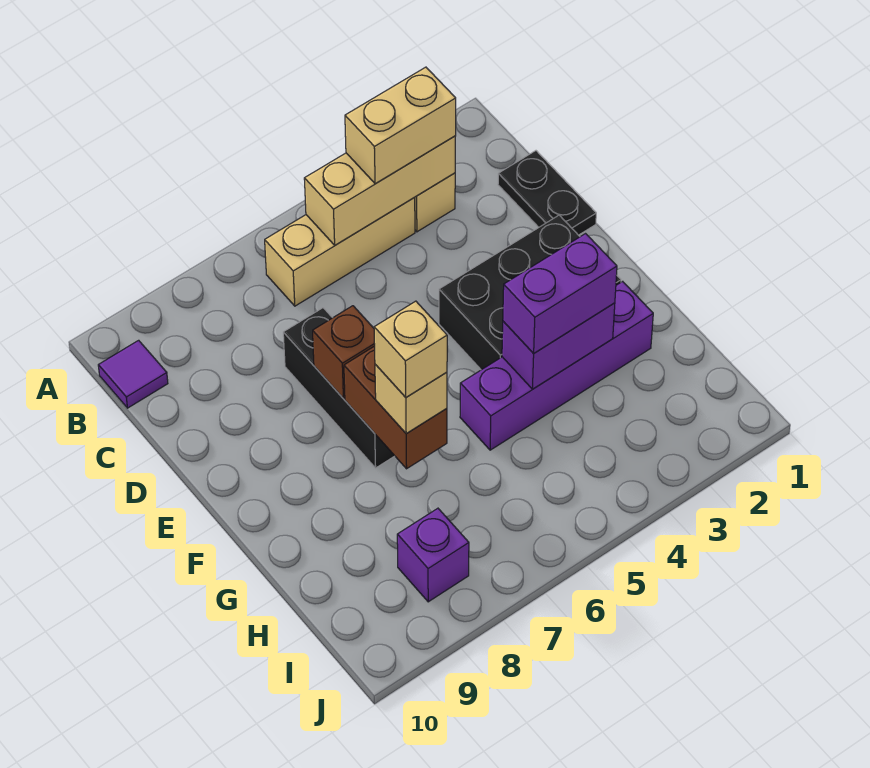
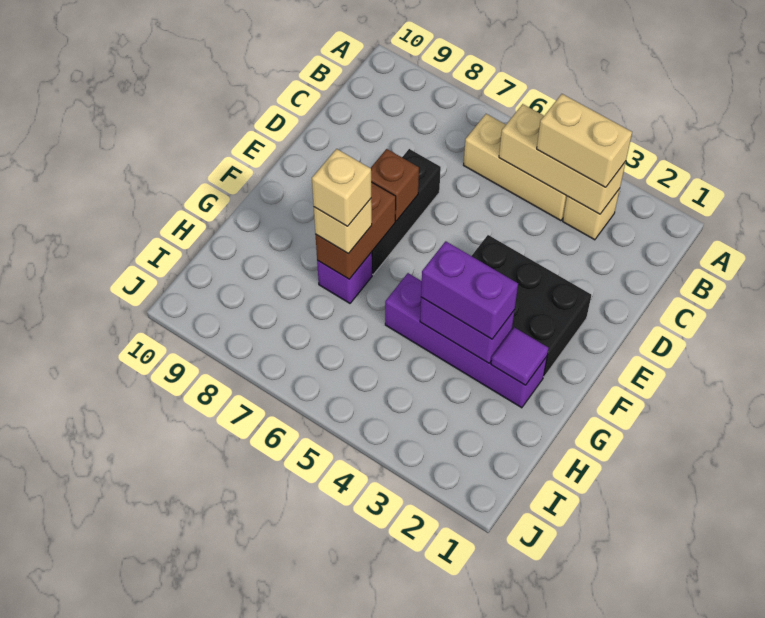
purple tile B10 level 1 -> purple tile G2 level 2
black plate C1:D1 level 1 -> none
purple brick I8 level 1 -> purple brick G7 level 1

